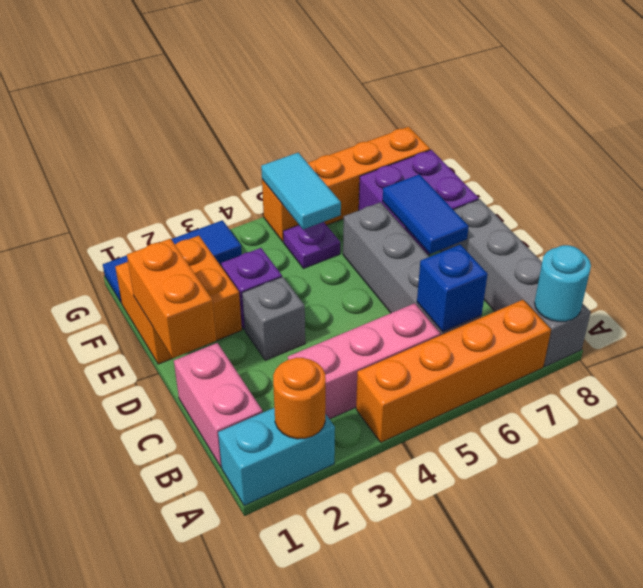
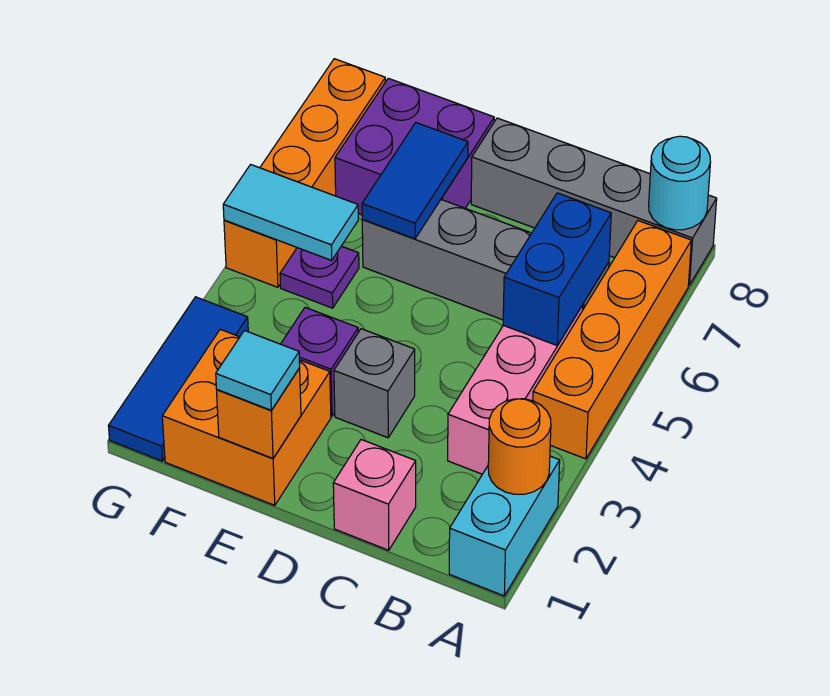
pink brick B1:C1 level 1 -> pink brick C1 level 1
blue brick B6 level 2 -> blue brick B5:B6 level 2
orange brick D1:E1 level 2 -> orange brick E1 level 2
blue tile D7:E7 level 2 -> blue tile E6:E7 level 2
none -> cyan tile E1 level 3

